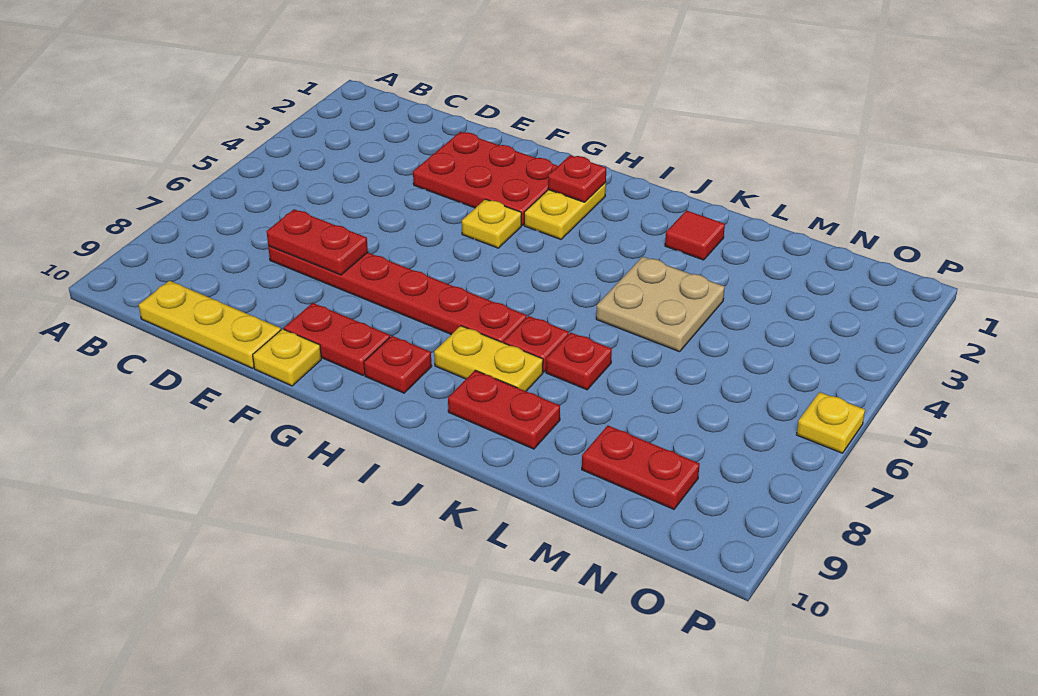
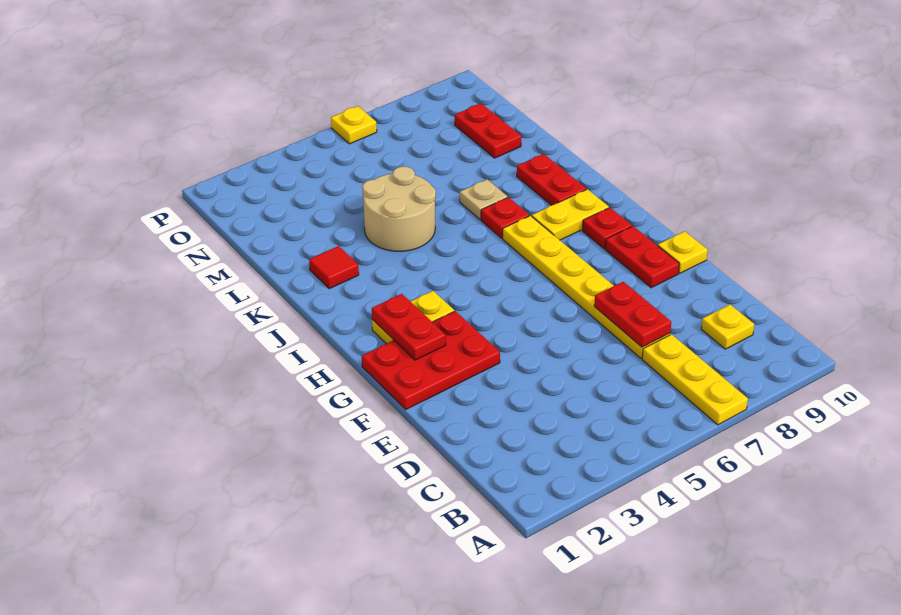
yellow plate C10:E10 level 1 -> yellow plate A7:C7 level 1
red plate D7:I7 level 1 -> yellow plate D7:I7 level 1
red plate E2:G3 level 1 -> red plate F1:G3 level 1
yellow plate G4 level 1 -> yellow plate C9 level 1
red plate H2 level 2 -> red plate G2:H2 level 2
yellow plate I8:J8 level 1 -> yellow plate I8:I9 level 1
tan plate K4:L5 level 1 -> tan round brick K4:L5 level 1
red plate K7 level 1 -> tan plate K7 level 1

